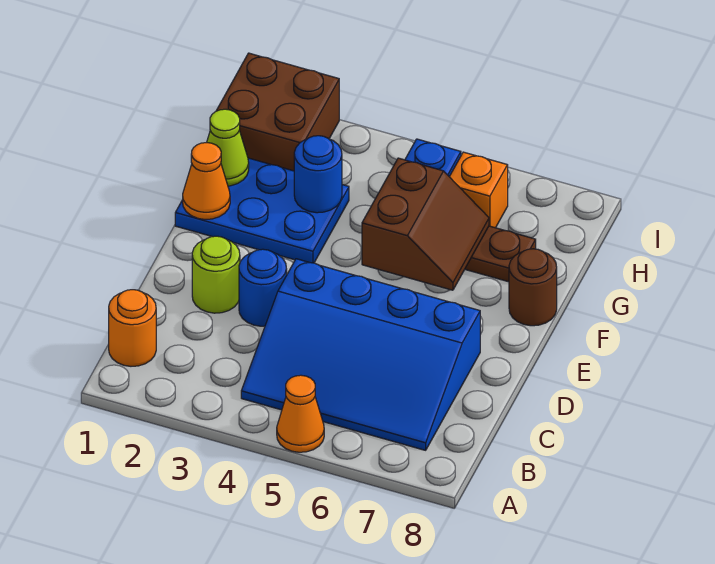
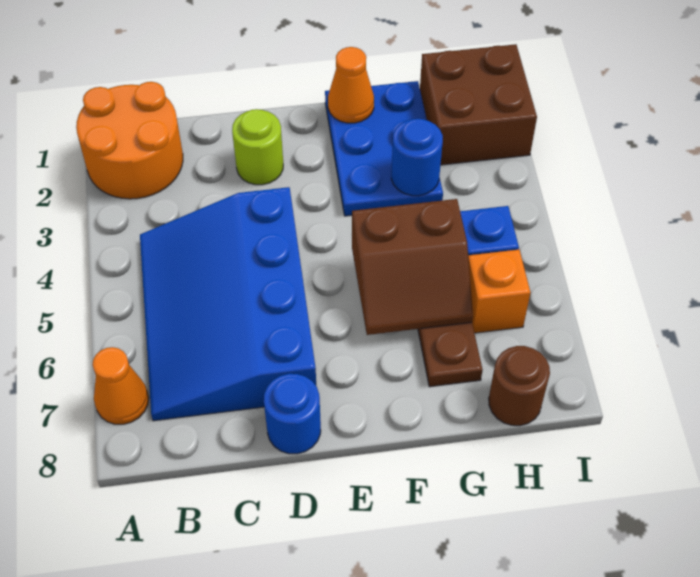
orange cone A5 level 1 -> orange cone A7 level 1
orange round brick B1 level 1 -> orange round brick A1:B2 level 1
blue round brick D3 level 1 -> blue round brick D8 level 1
brown round brick F8 level 1 -> brown round brick H8 level 1
lime cone G1 level 2 -> none

